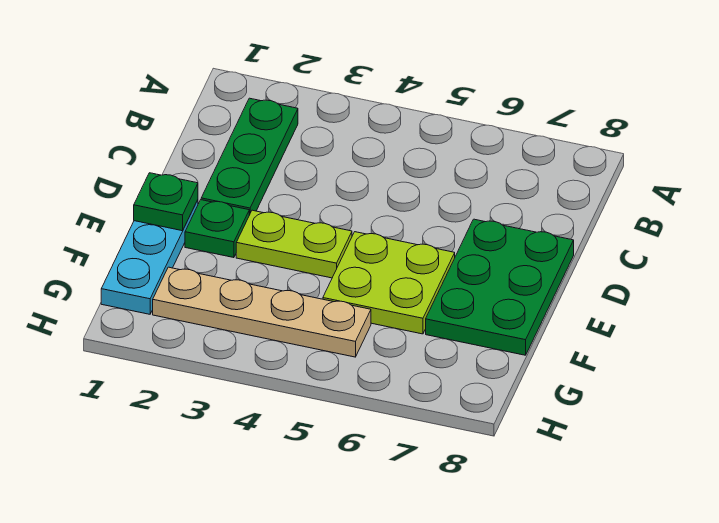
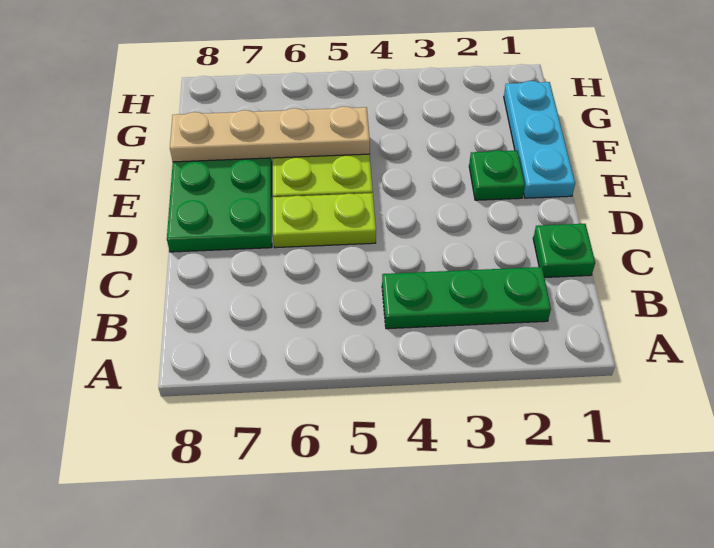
green plate B2:D2 level 1 -> green plate B2:B4 level 1
green plate E1 level 2 -> green plate C1 level 1
lime plate E3:E4 level 1 -> lime plate D5:D6 level 1
tan plate G2:G5 level 1 -> tan plate F5:F8 level 2

